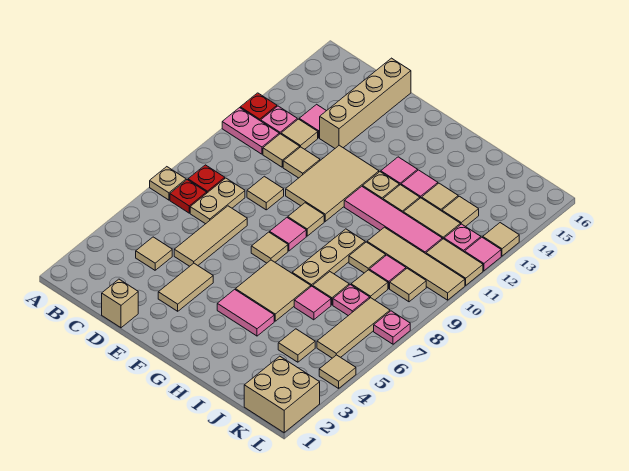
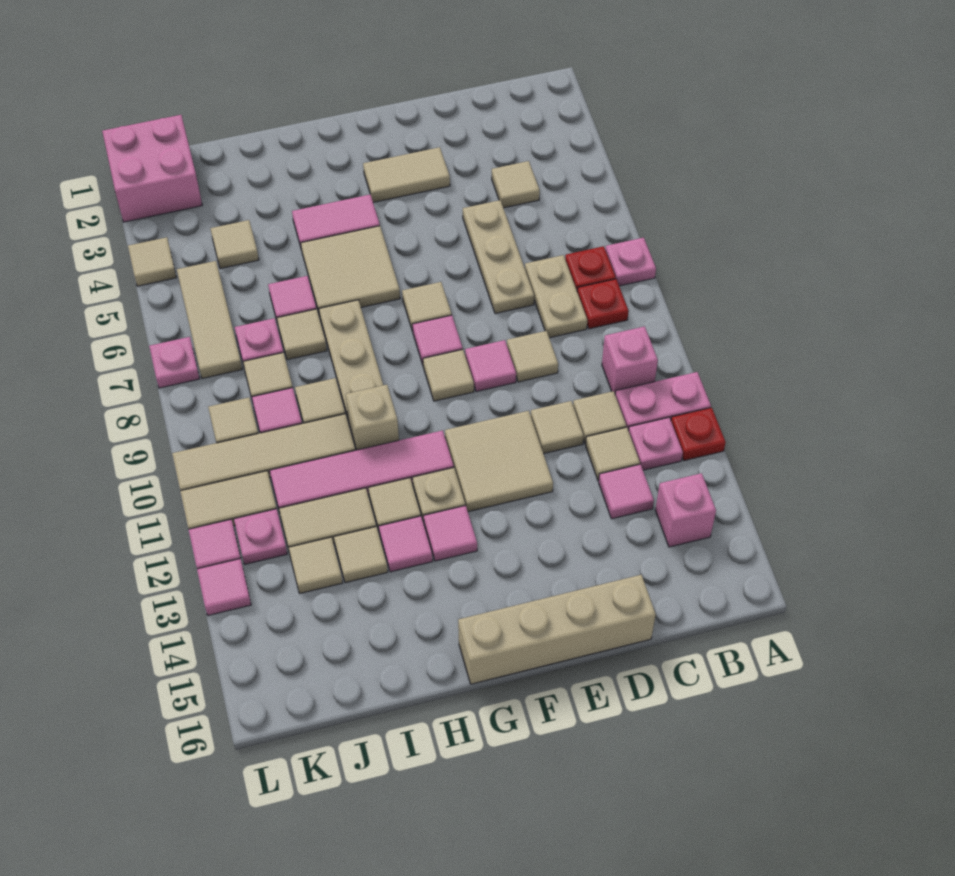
tan plate A7 level 1 -> pink plate A7 level 1
none -> pink brick B10 level 1
none -> pink brick B14 level 1
tan brick D1 level 1 -> tan brick H10 level 1
tan tile D5:D7 level 1 -> tan plate D5:D7 level 1
tan brick D13:D16 level 1 -> tan brick D16:G16 level 1
tan tile E3:E4 level 1 -> tan tile E3:F3 level 1
none -> pink tile E9 level 1
tan tile E10:F12 level 1 -> tan tile E11:F12 level 1
tan brick K1:L2 level 1 -> pink brick K1:L2 level 1
tan tile L13 level 1 -> pink tile L13 level 1

